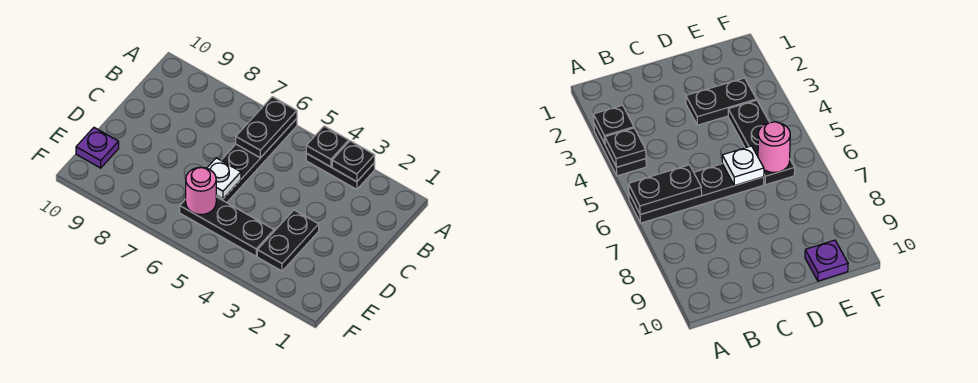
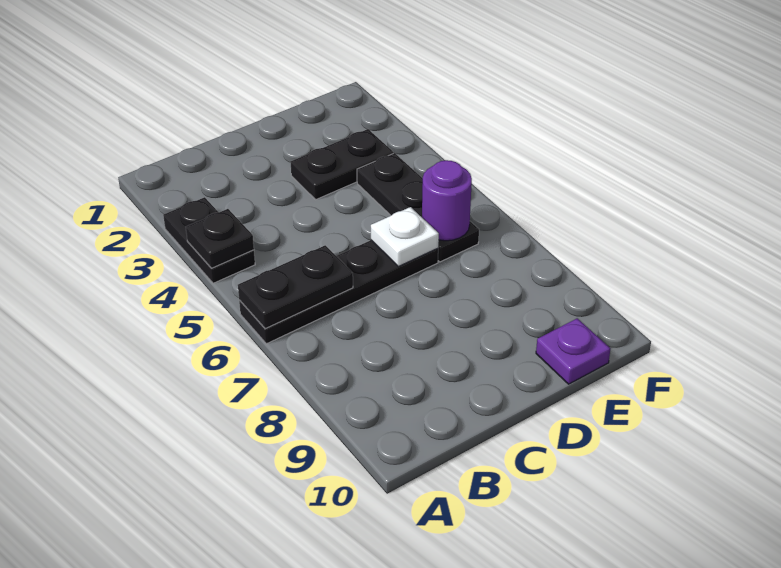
black plate A3 level 2 -> none
pink round brick E6 level 2 -> purple round brick E6 level 2

